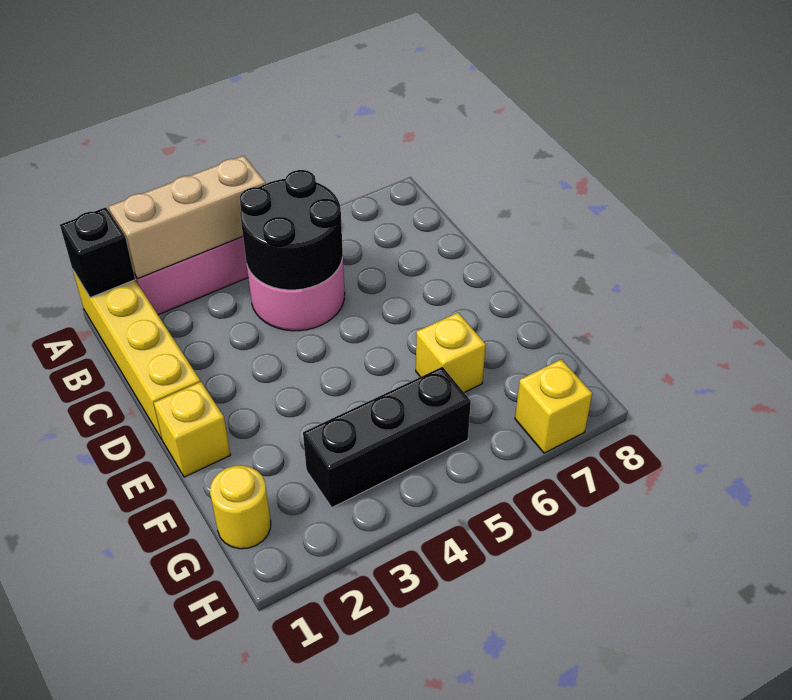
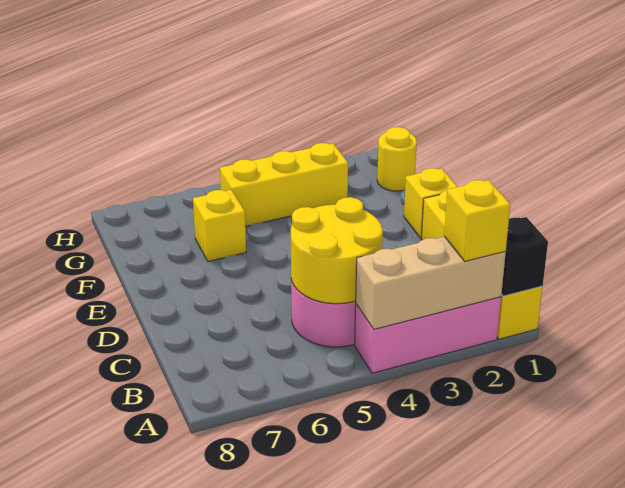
black round brick B4:C5 level 2 -> yellow round brick B4:C5 level 2
black brick G3:G5 level 1 -> yellow brick G3:G5 level 1
yellow brick H7 level 1 -> yellow brick A2 level 3

